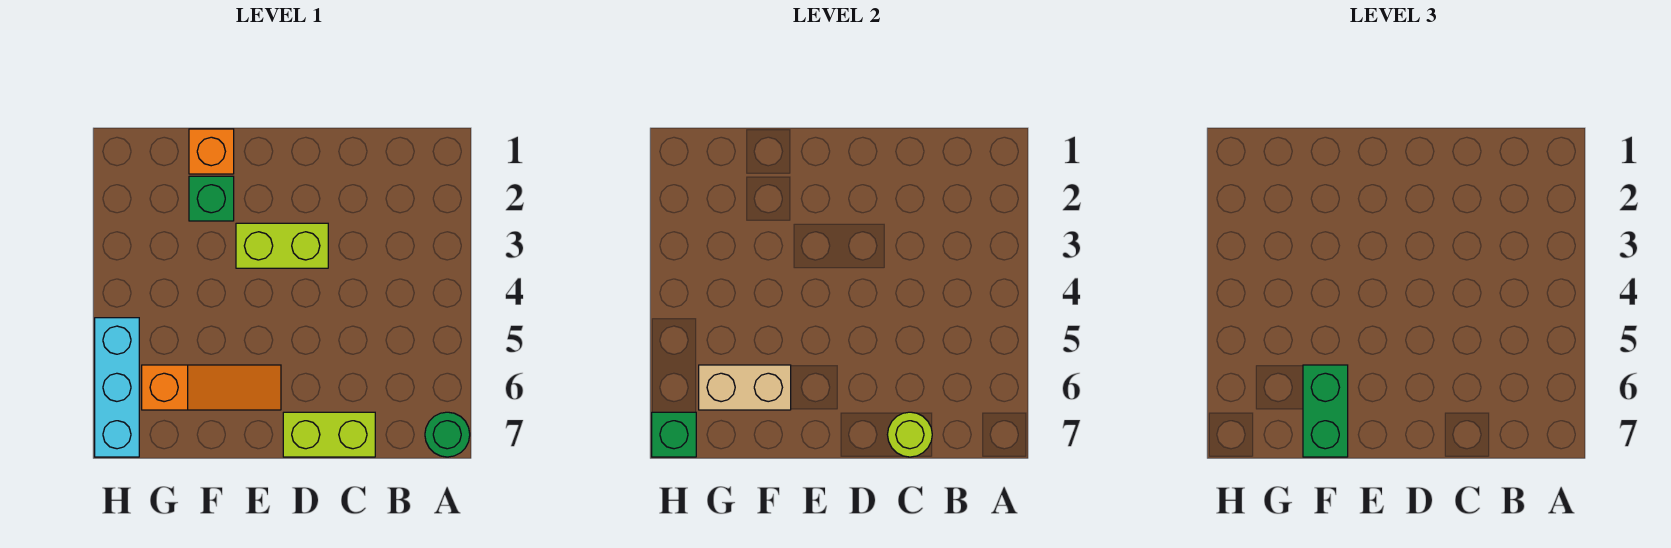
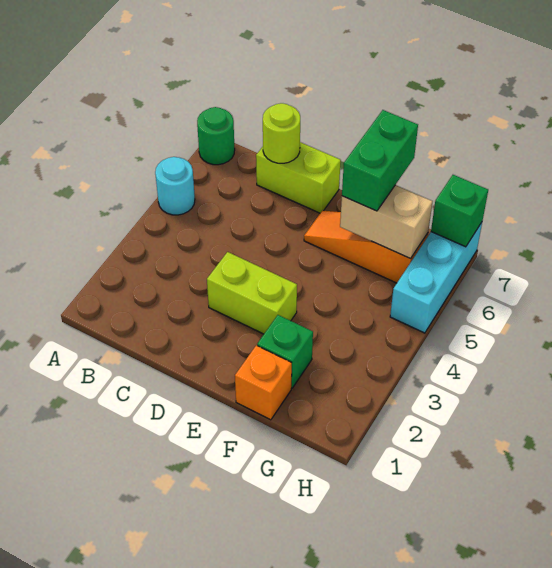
none -> cyan round brick A5 level 1

